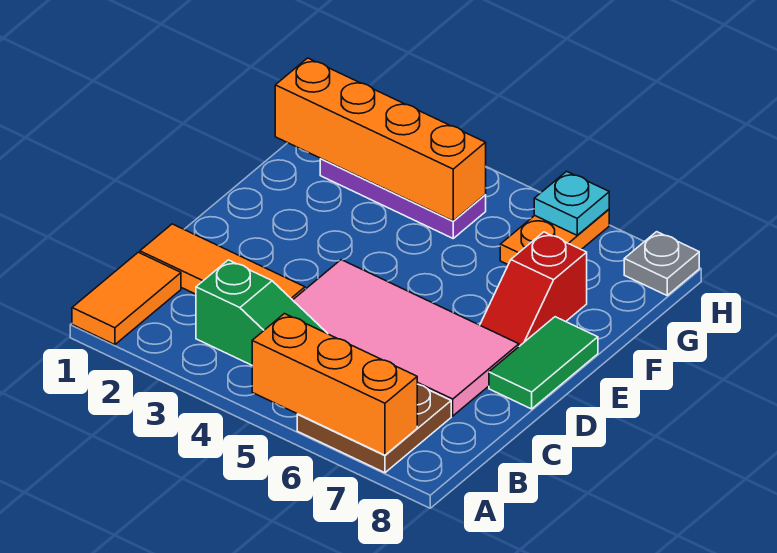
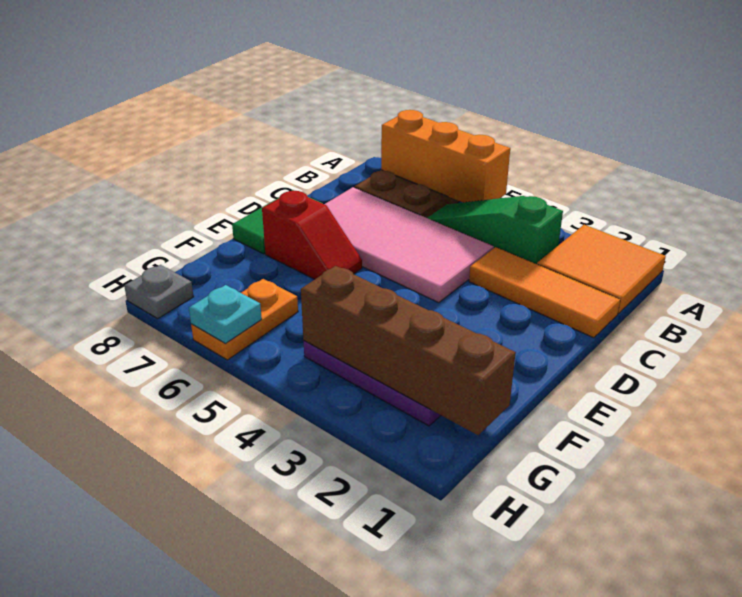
orange tile A1:B1 level 1 -> orange tile A1:B2 level 1
red slope E7:F7 level 1 top F -> red slope E6:E7 level 1 top 7
orange brick G1:G4 level 2 -> brown brick G1:G4 level 2

